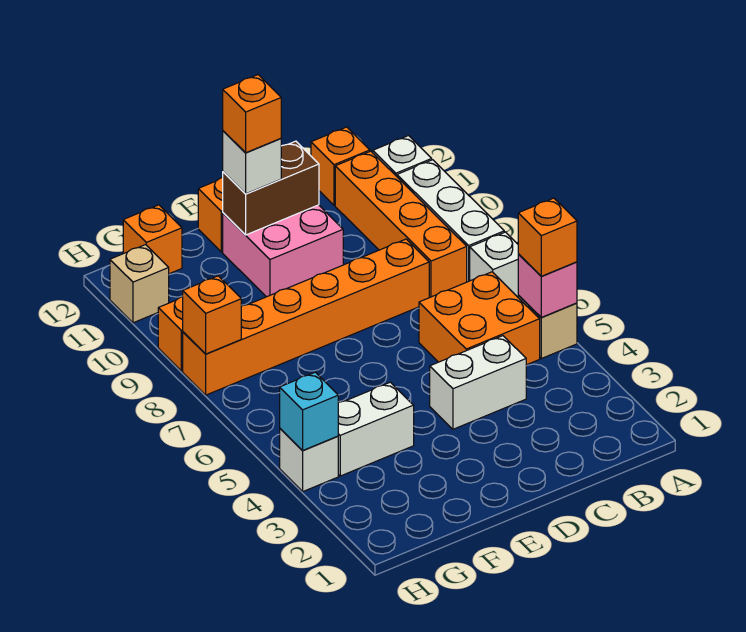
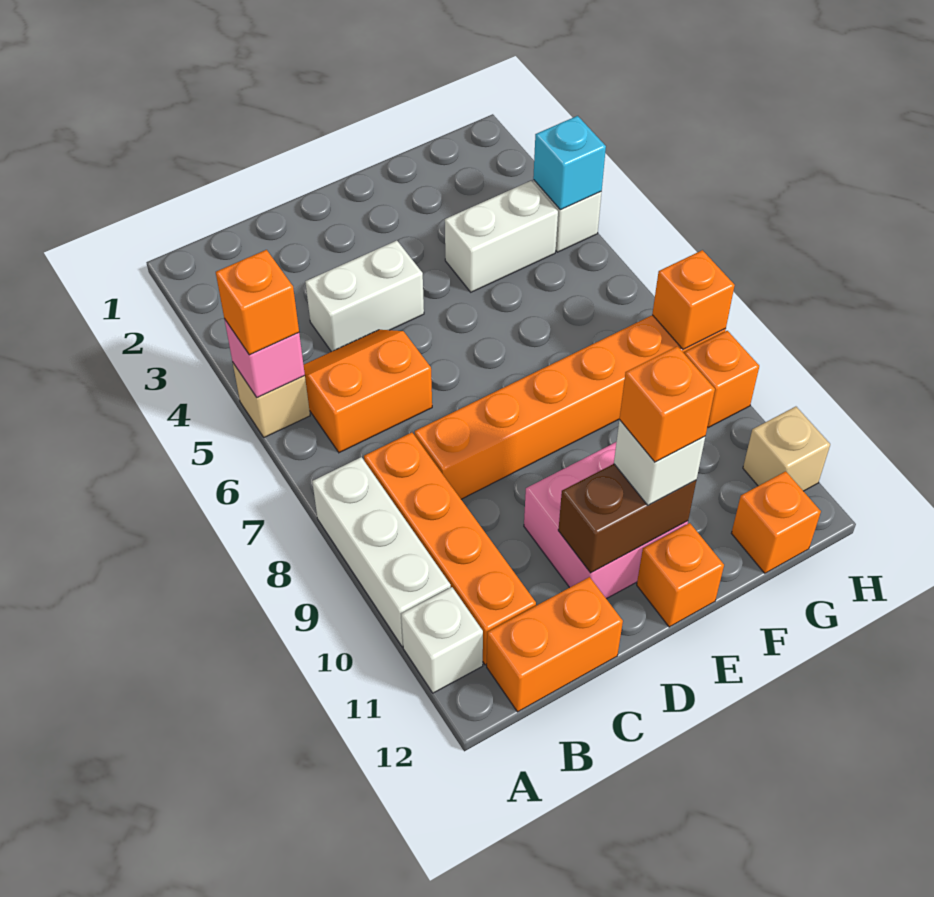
white brick A7 level 1 -> none
orange brick B5:C6 level 1 -> orange slope B5:C6 level 1 top 6
orange brick B12 level 1 -> orange brick B12:C12 level 1

